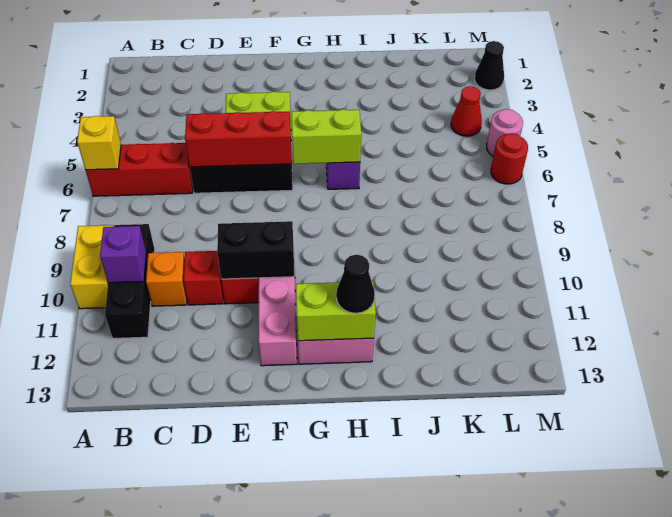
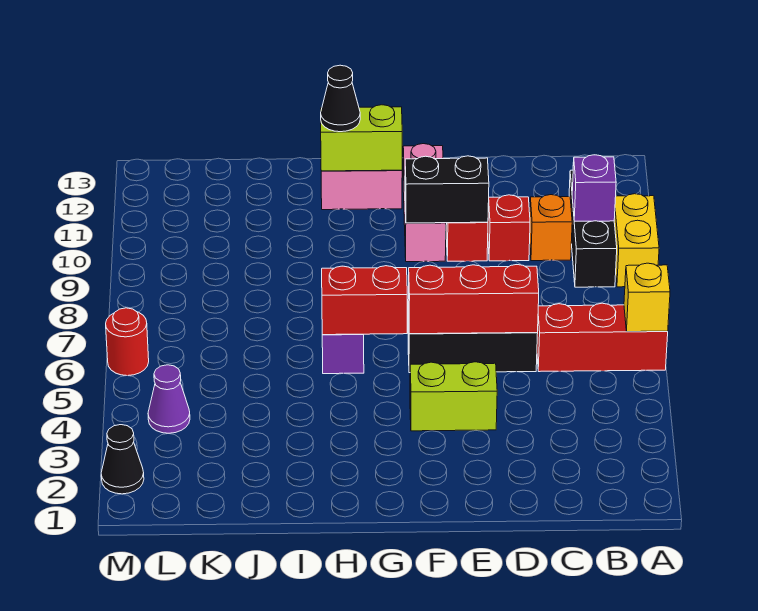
lime brick G6:H6 level 2 -> red brick G6:H6 level 2
red cone L4 level 1 -> purple cone L4 level 1
pink round brick M5 level 1 -> none

